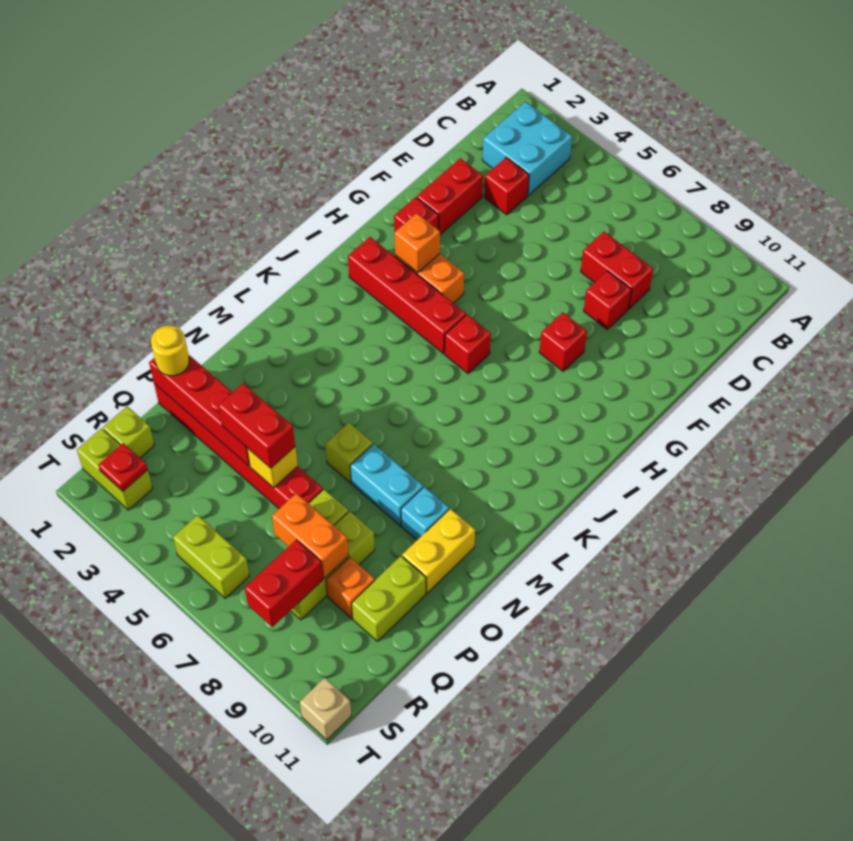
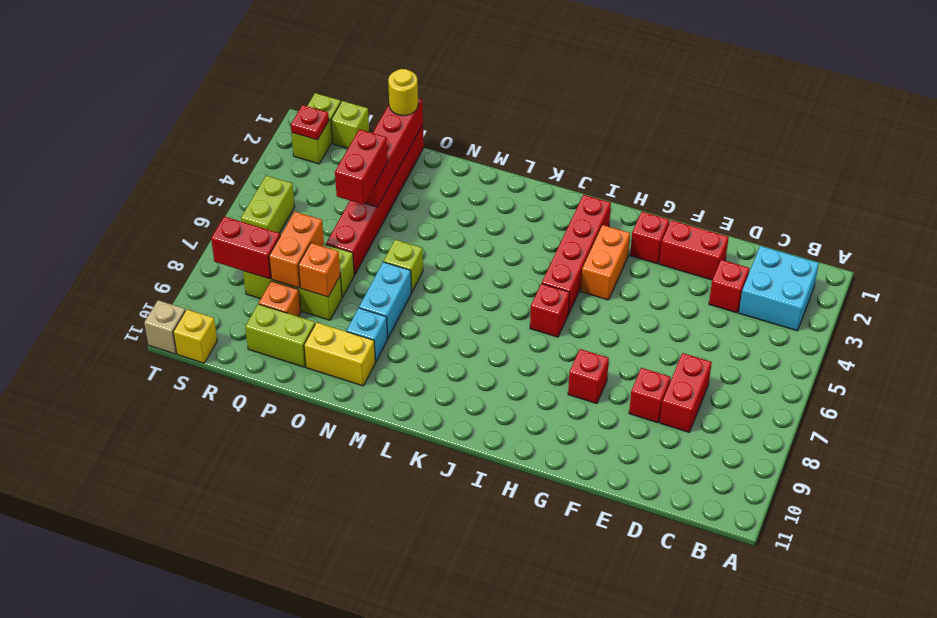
orange brick H3 level 2 -> orange brick P8 level 2
yellow brick P5 level 2 -> yellow brick S11 level 1

